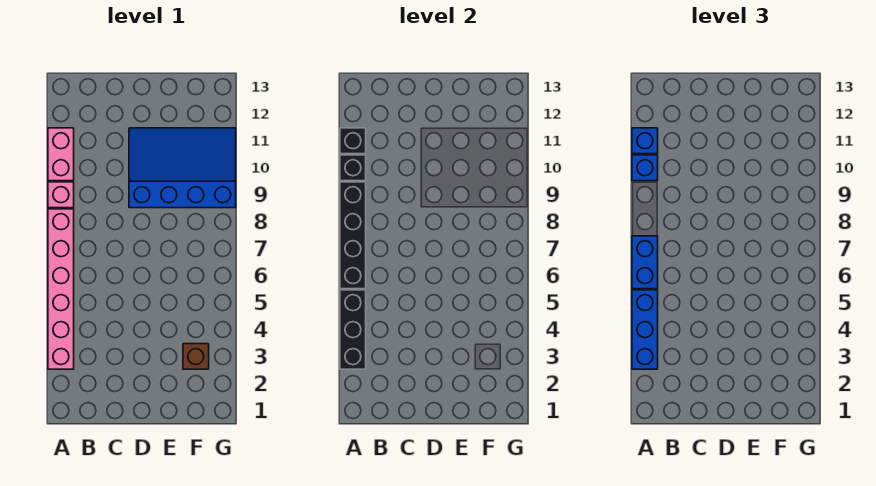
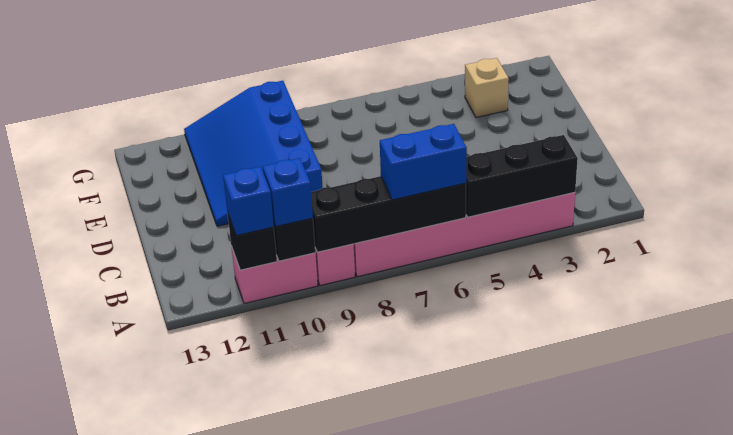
blue brick A3:A5 level 3 -> none
brown brick F3 level 1 -> tan brick F3 level 1

